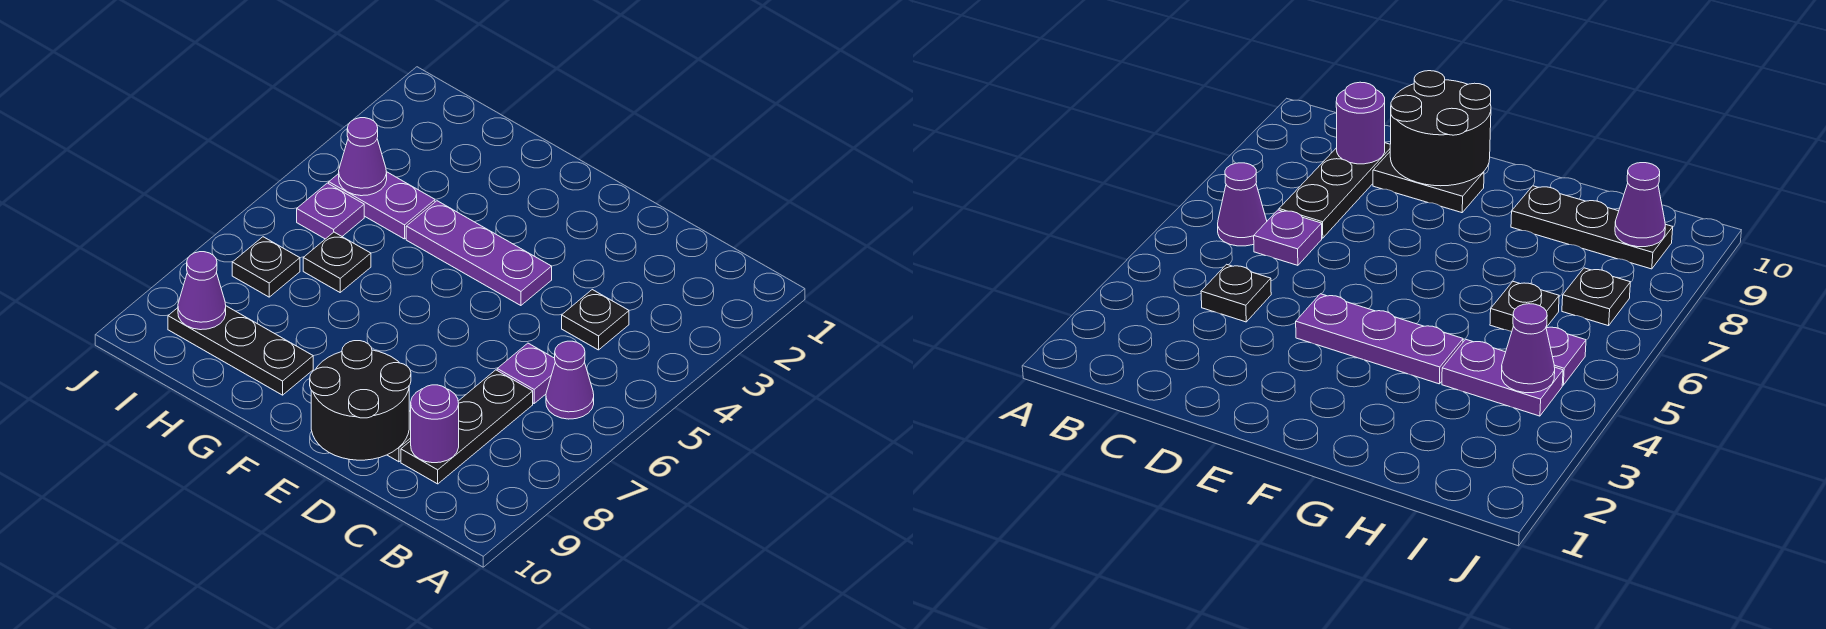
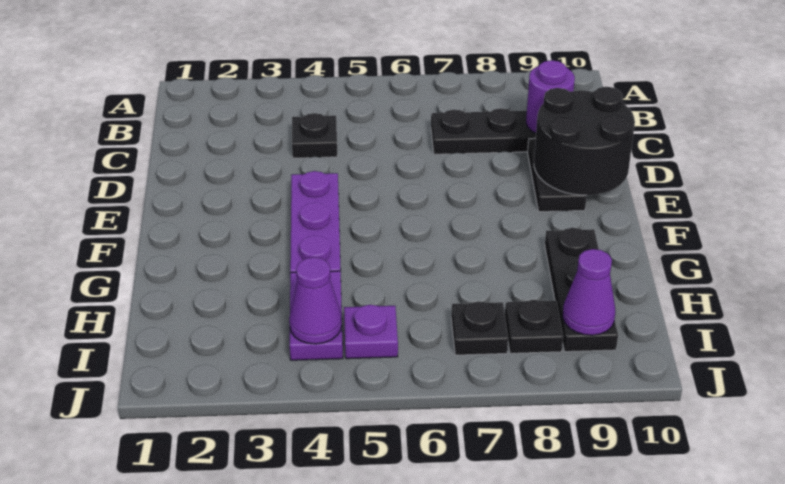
purple cone B6 level 1 -> none
purple plate C6 level 1 -> none
black plate H6 level 1 -> black plate I8 level 1

